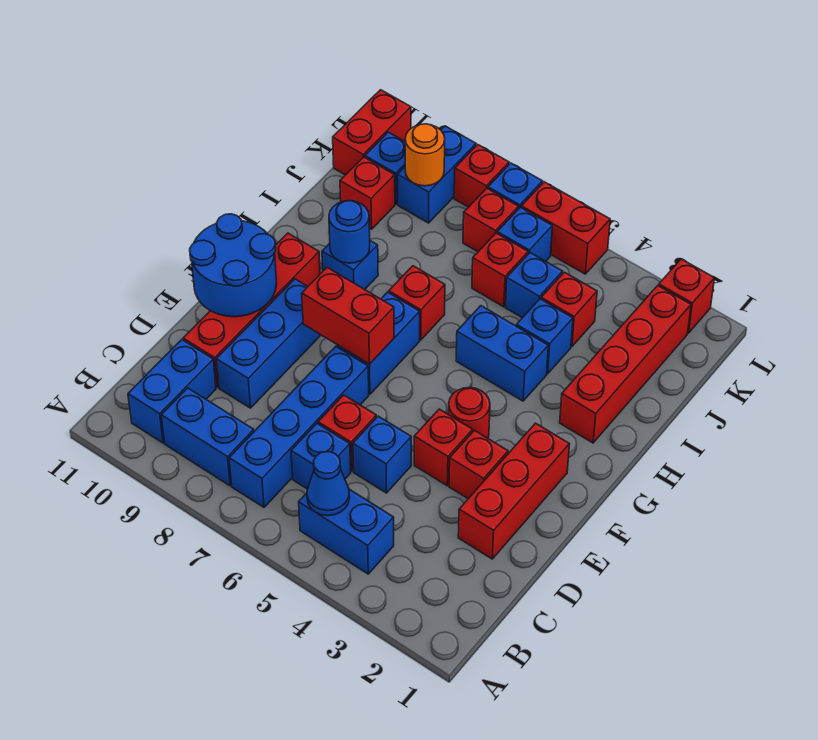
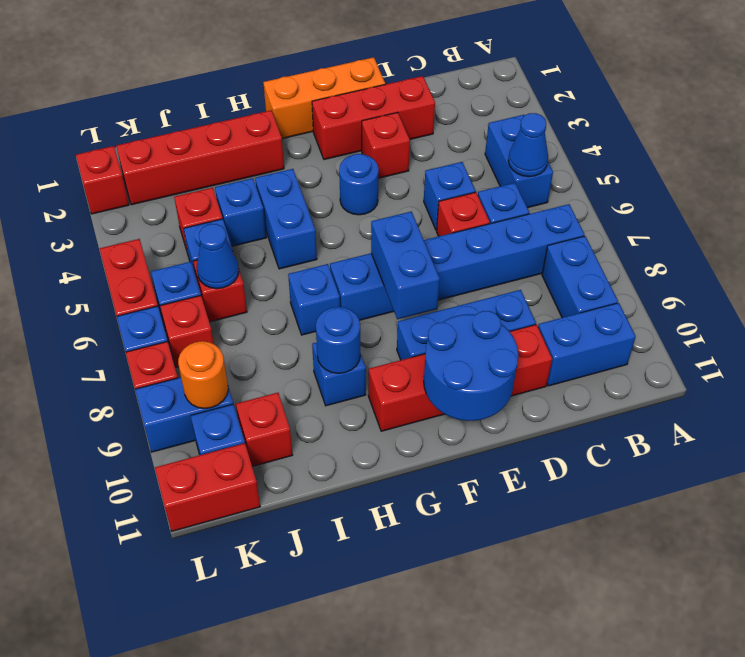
none -> orange brick E1:G1 level 1
red brick E4 level 1 -> none
red round brick F4 level 1 -> blue round brick F4 level 1
red brick F7:F8 level 2 -> blue brick F7:F8 level 2
red brick H7 level 1 -> blue brick H7 level 1
none -> blue cone J6 level 2

